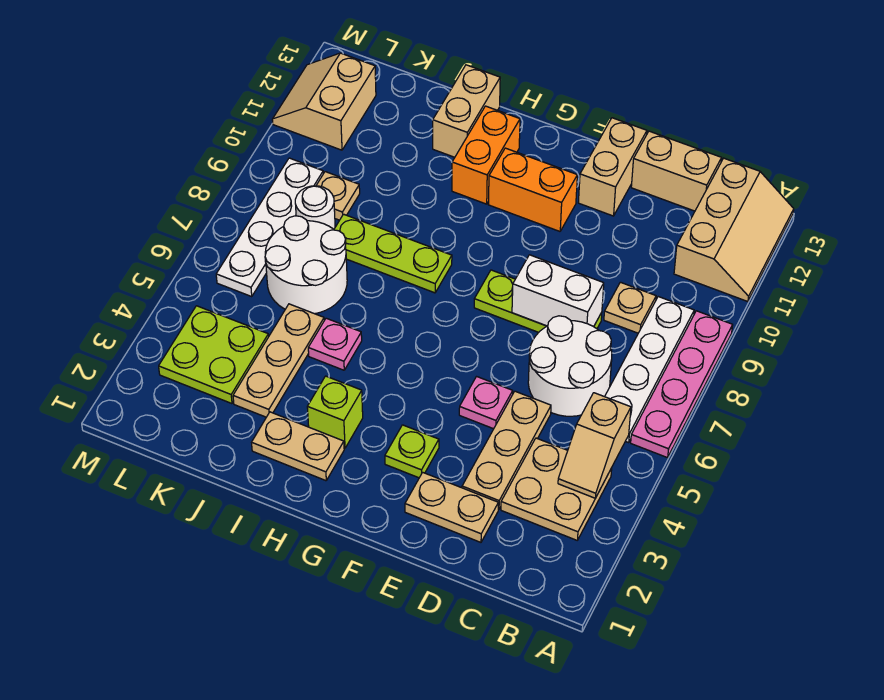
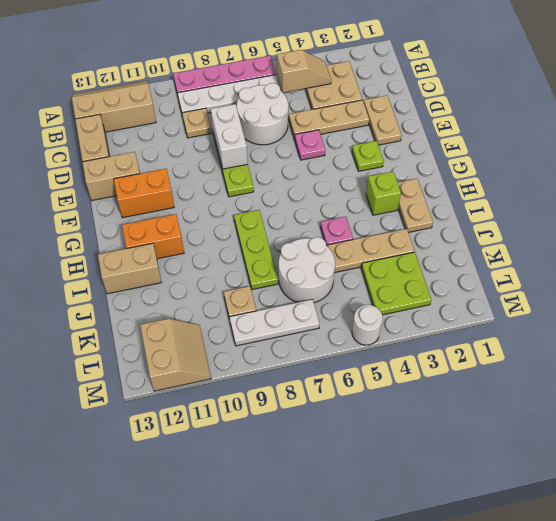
orange brick F11:G11 level 1 -> orange brick F11:F12 level 1
white round brick K8 level 1 -> white round brick M5 level 1
white plate L6:L9 level 1 -> white plate L7:L9 level 1
tan slope L11:M12 level 1 top L -> tan slope L11:M12 level 1 top 12

